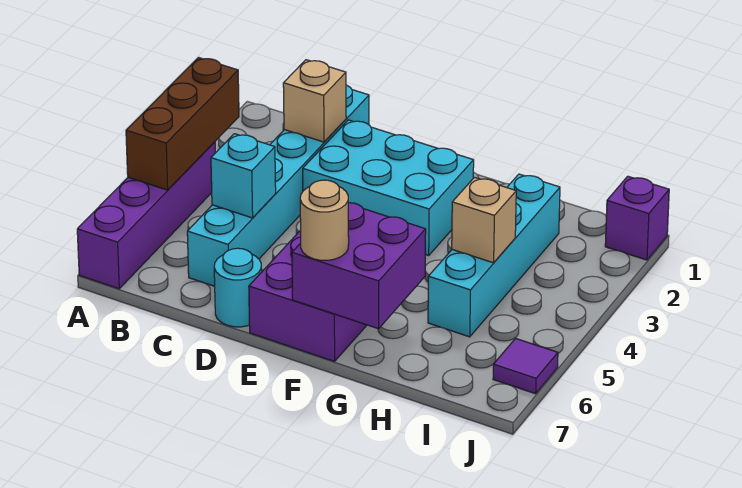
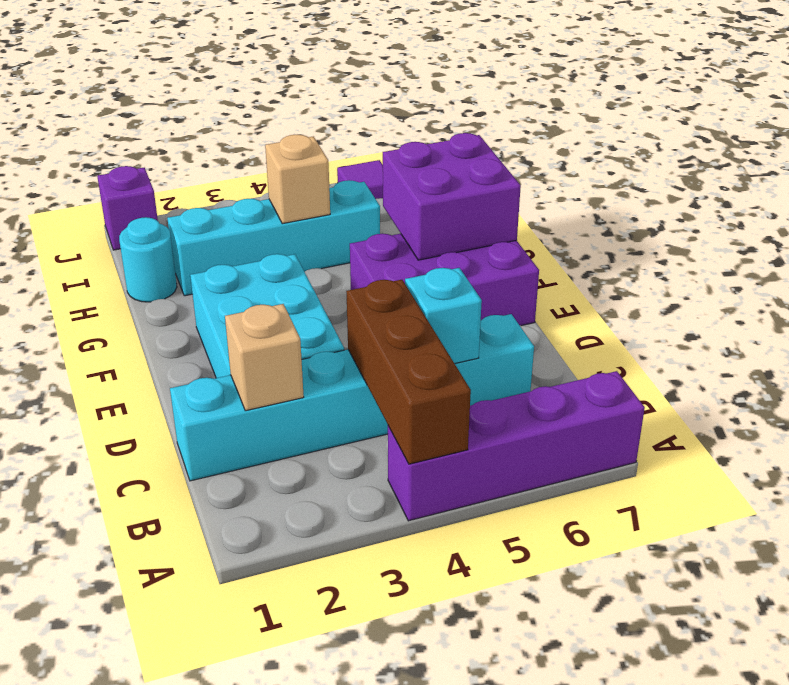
brown brick A3:A5 level 2 -> brown brick A4:C4 level 2
cyan round brick D7 level 1 -> cyan round brick H1 level 1
tan round brick F7 level 3 -> none

